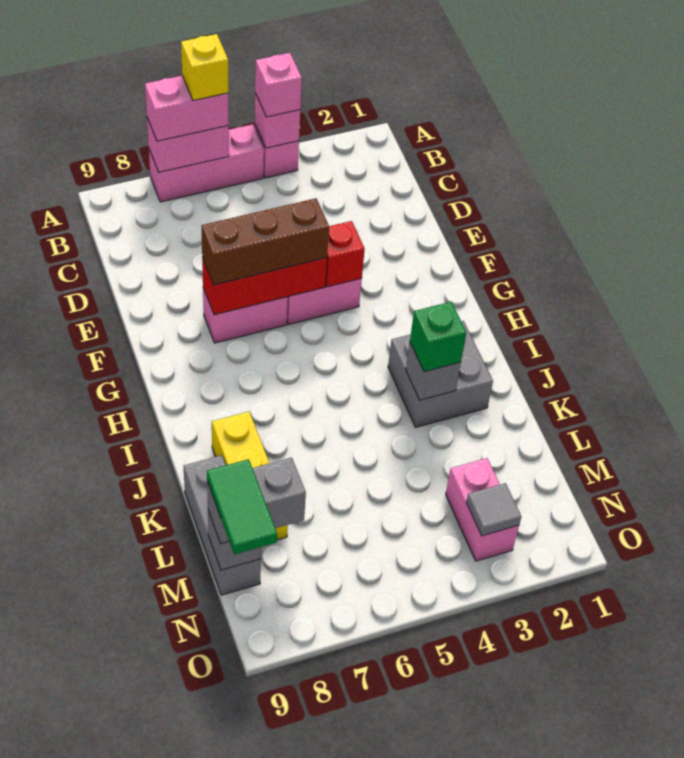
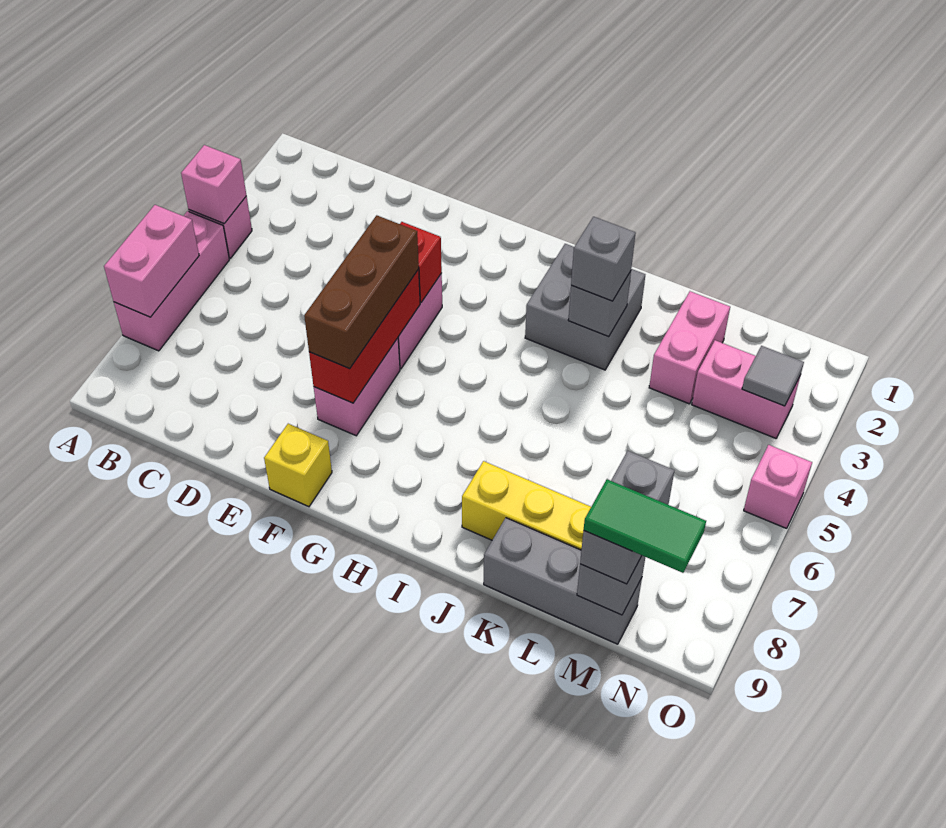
pink brick A4 level 3 -> pink brick O5 level 1
pink brick A6:A7 level 3 -> pink brick L2:L3 level 1
yellow brick A6 level 4 -> yellow brick F9 level 1
green brick J3 level 3 -> grey brick J3 level 3

